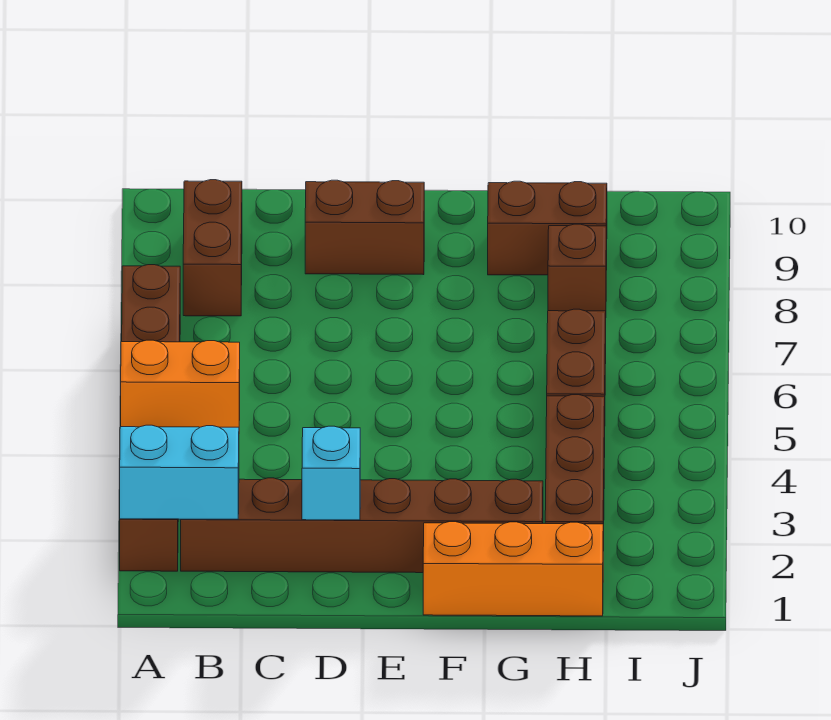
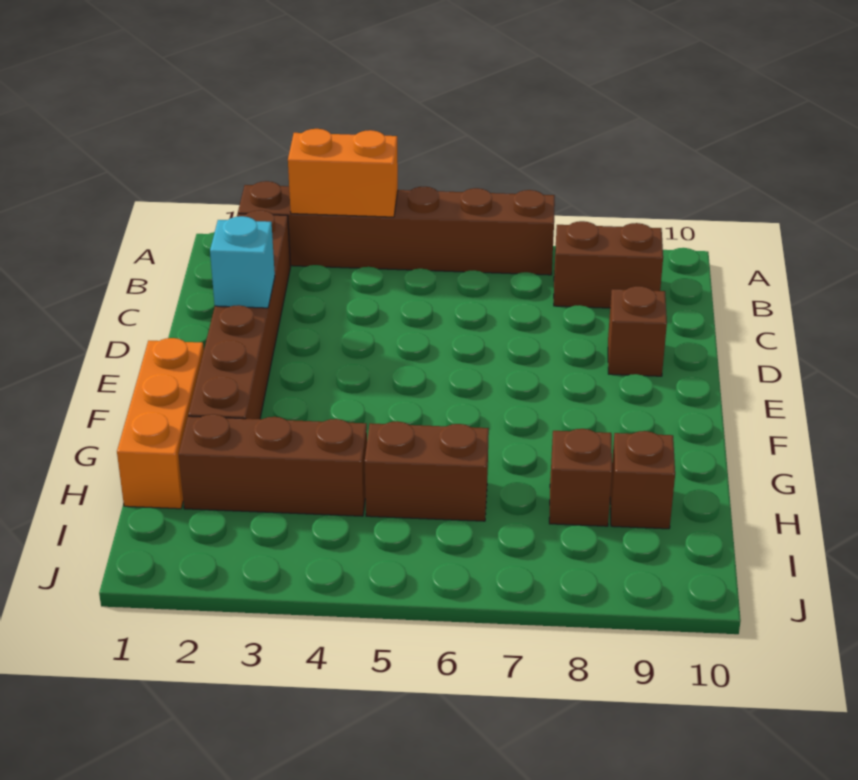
cyan brick A2:B2 level 2 -> none
orange brick A4:B4 level 2 -> orange brick A3:A4 level 2
brown brick D9:E9 level 1 -> brown brick D9 level 1
brown brick G9:H9 level 1 -> brown brick H9 level 1

